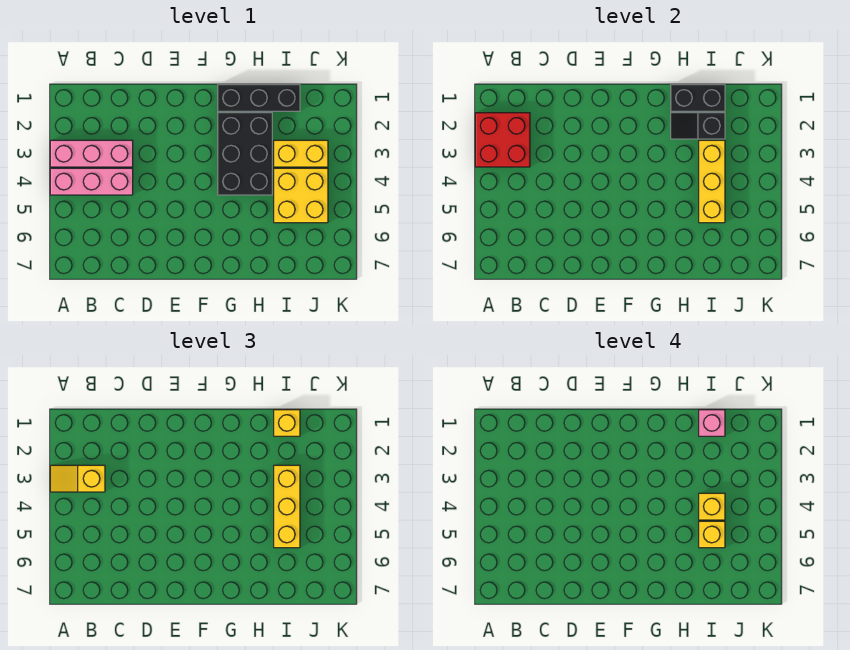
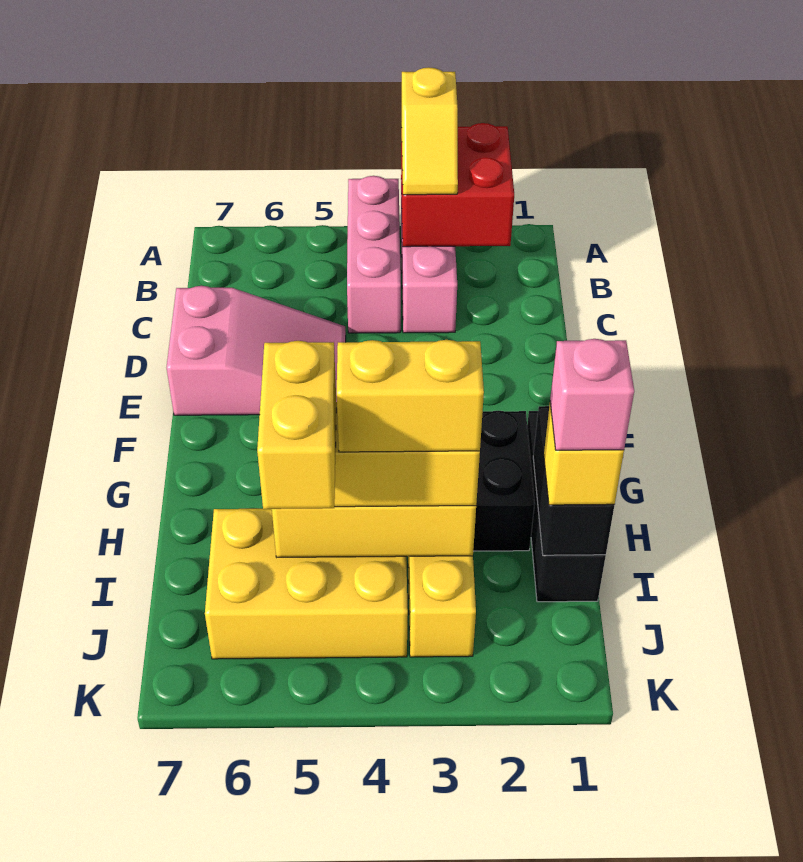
yellow slope A3:B3 level 3 top B -> yellow slope A3:B3 level 3 top A
none -> pink slope D5:E7 level 1 top 7
black slope H2:I2 level 2 top I -> none
yellow brick I4:J5 level 1 -> yellow brick I4:J6 level 1
yellow brick I4 level 4 -> yellow brick I3:I4 level 4
yellow brick I5 level 4 -> yellow brick I5:J5 level 4

